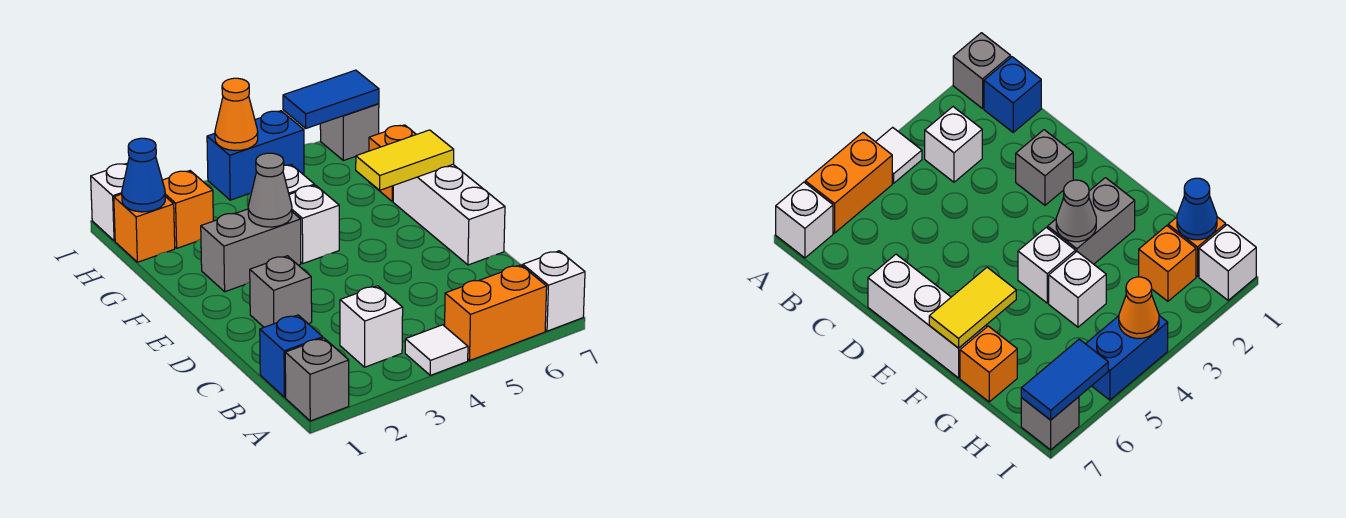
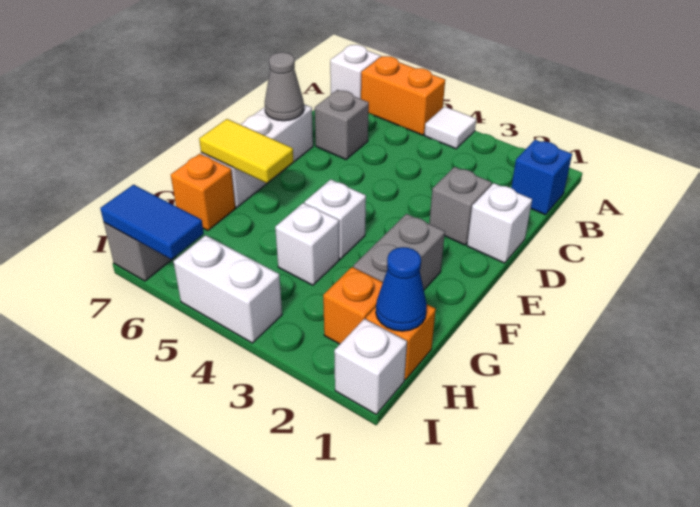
grey brick A1 level 1 -> grey brick C6 level 1
white brick B3 level 1 -> white brick D1 level 1
grey brick F2:F3 level 1 -> grey brick F2:G2 level 1
grey cone F3 level 2 -> grey cone D7 level 2
blue brick I4:I5 level 1 -> white brick I4:I5 level 1
orange cone I4 level 2 -> none

